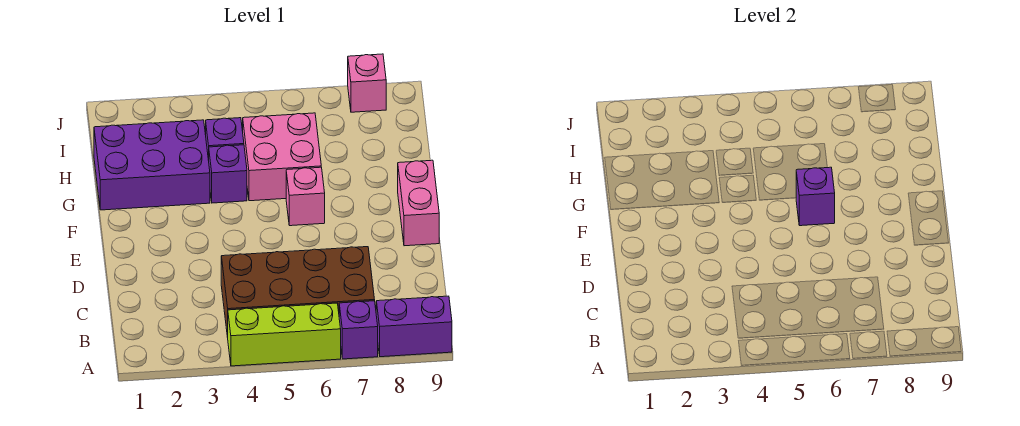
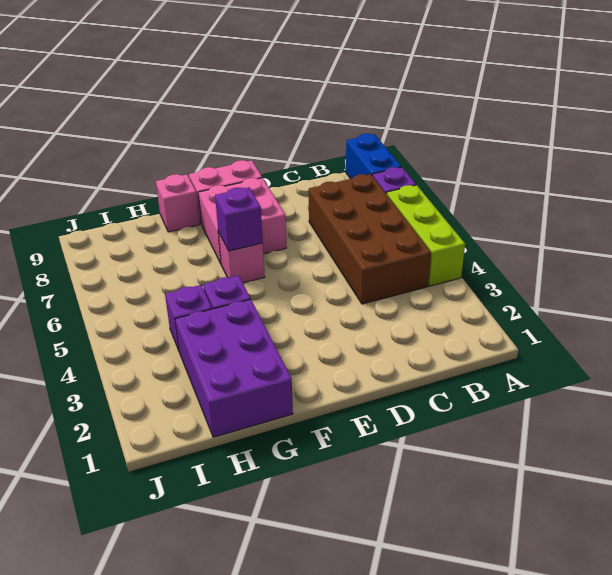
purple brick A8:A9 level 1 -> blue brick A8:A9 level 1
pink brick G5:H6 level 1 -> pink brick E7:F8 level 1
pink brick J8 level 1 -> pink brick G9 level 1

